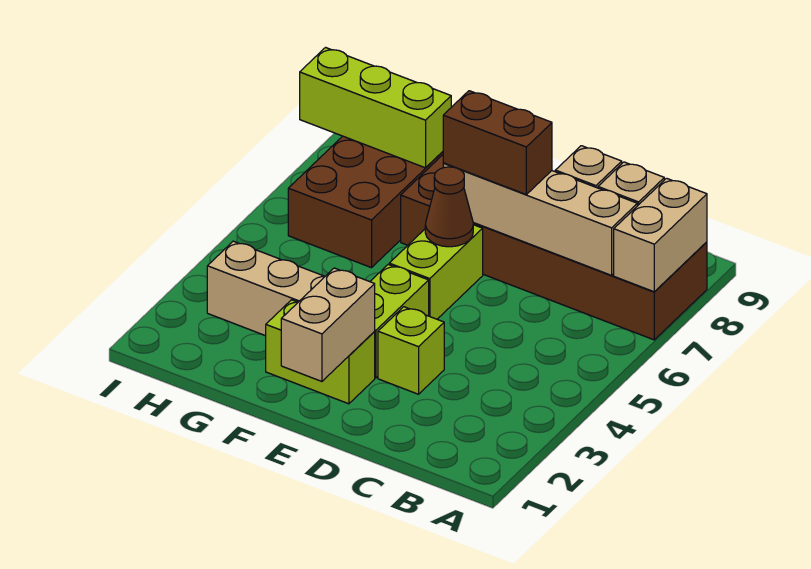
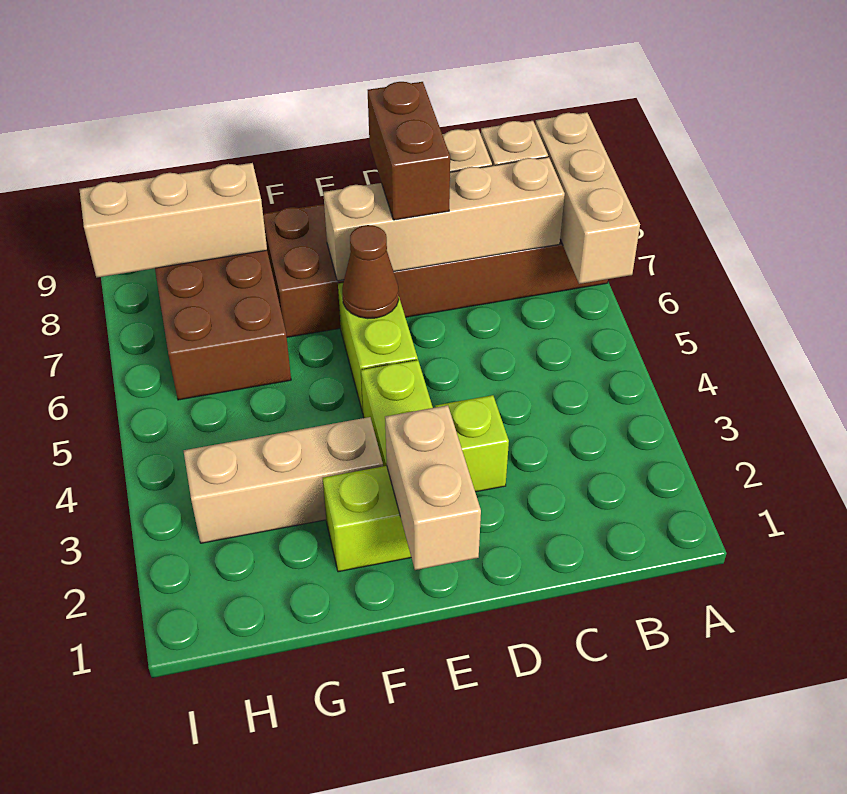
tan brick A7:A8 level 2 -> tan brick A6:A8 level 2
brown brick D7:E7 level 3 -> brown brick D7:D8 level 3
lime brick G8:I8 level 2 -> tan brick G8:I8 level 2

